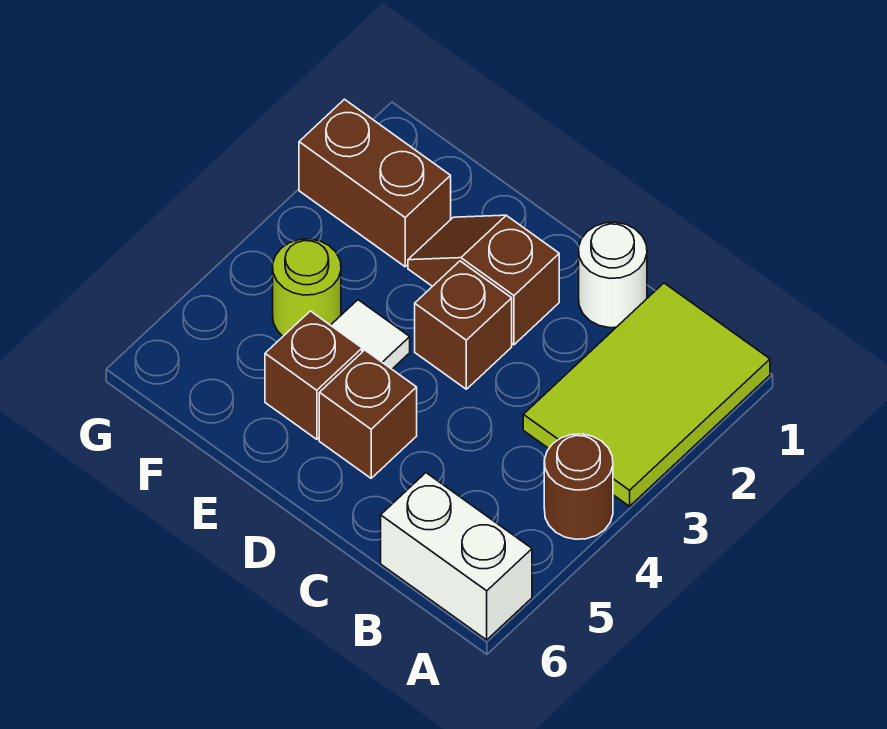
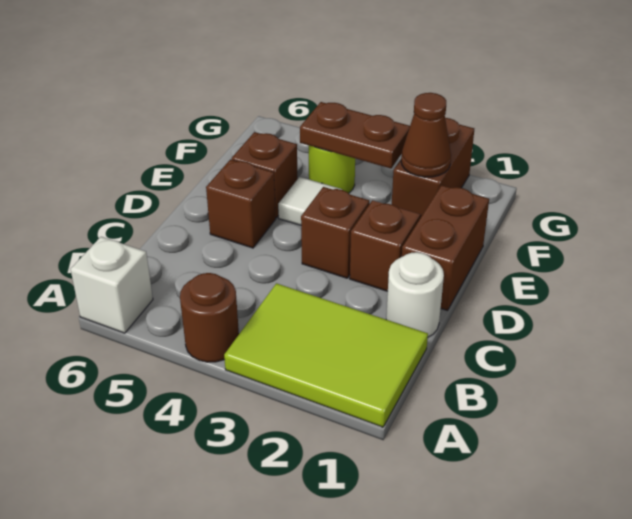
white brick A6:B6 level 1 -> white brick A6 level 1
none -> brown brick D1:E1 level 1
none -> brown cone F2 level 2
none -> brown plate F3:F4 level 2

